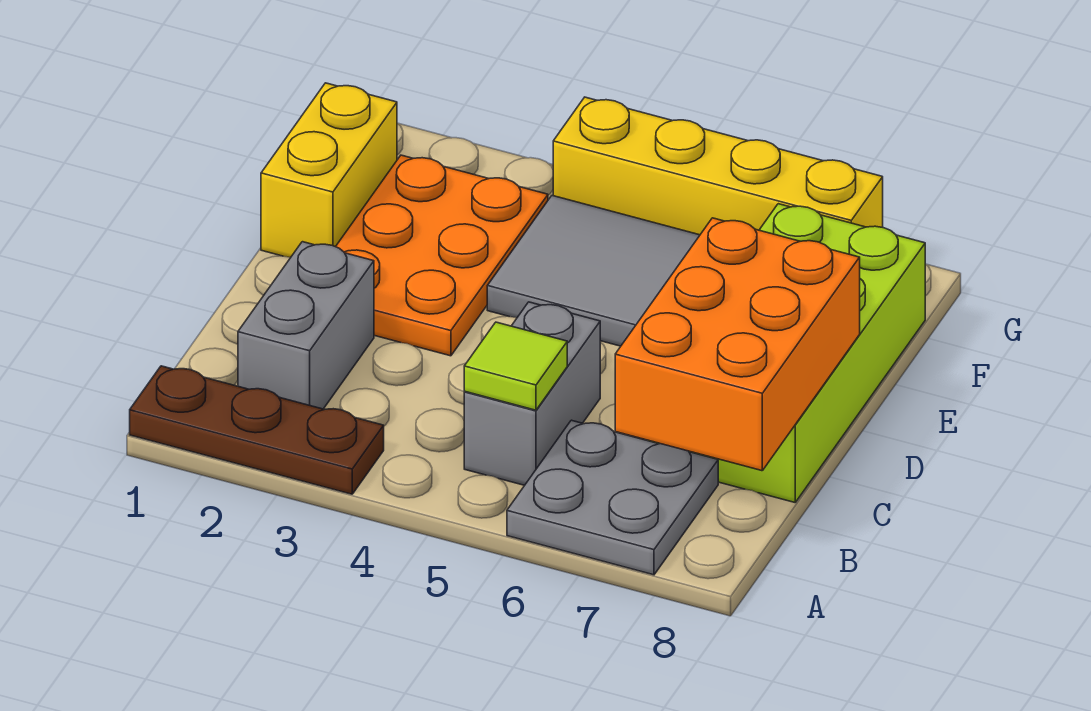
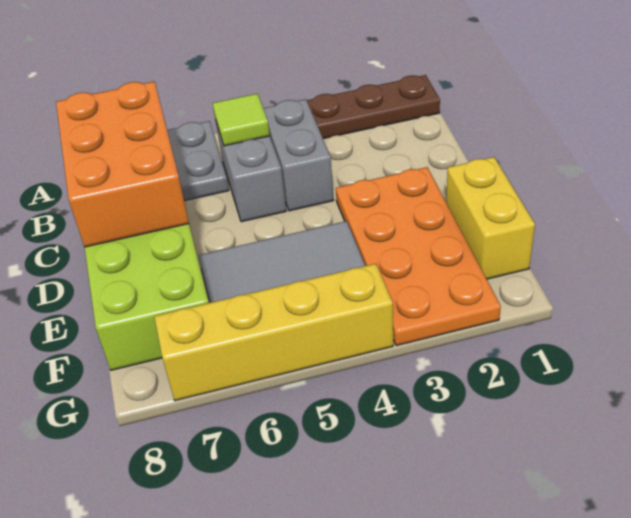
grey brick B2:C2 level 1 -> grey brick B4:C4 level 1
orange plate D2:F3 level 1 -> orange plate D2:G3 level 1

